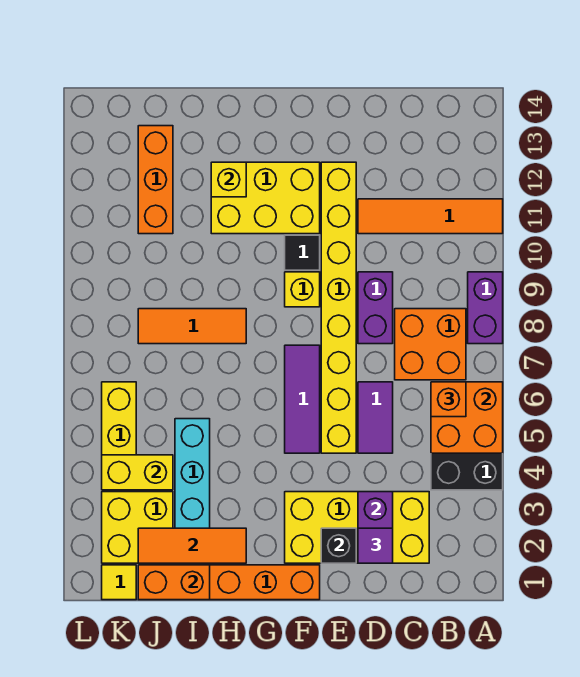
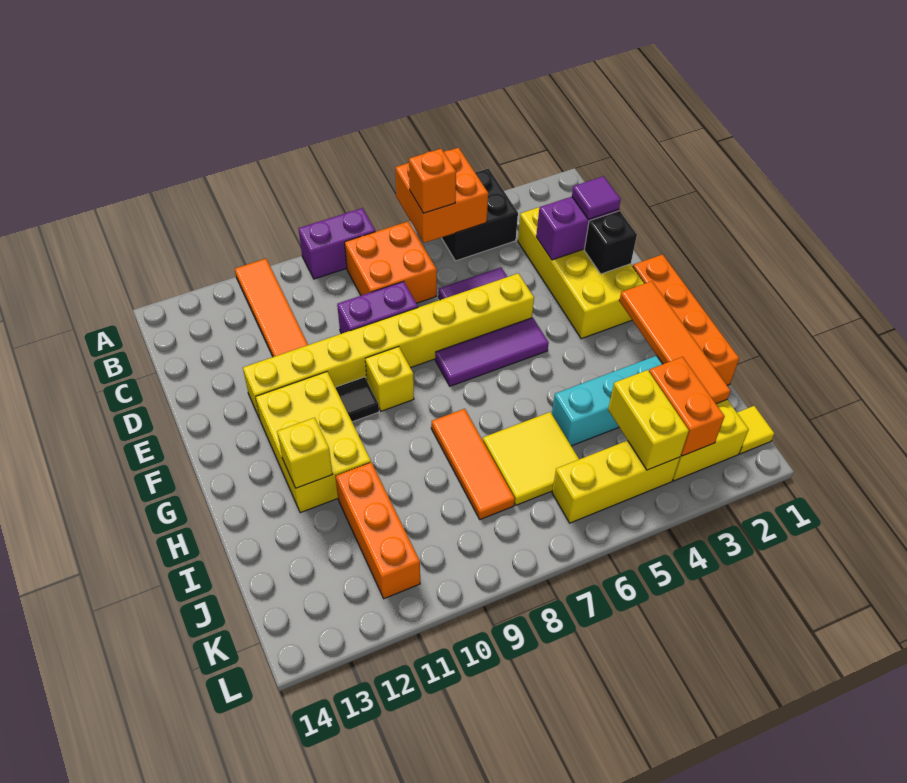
orange tile H2:J2 level 2 -> orange tile G2:J2 level 2
orange brick I1:J1 level 2 -> orange brick J3:K3 level 2
none -> yellow tile I6:J7 level 1
orange brick J11:J13 level 1 -> orange brick I11:K11 level 1

